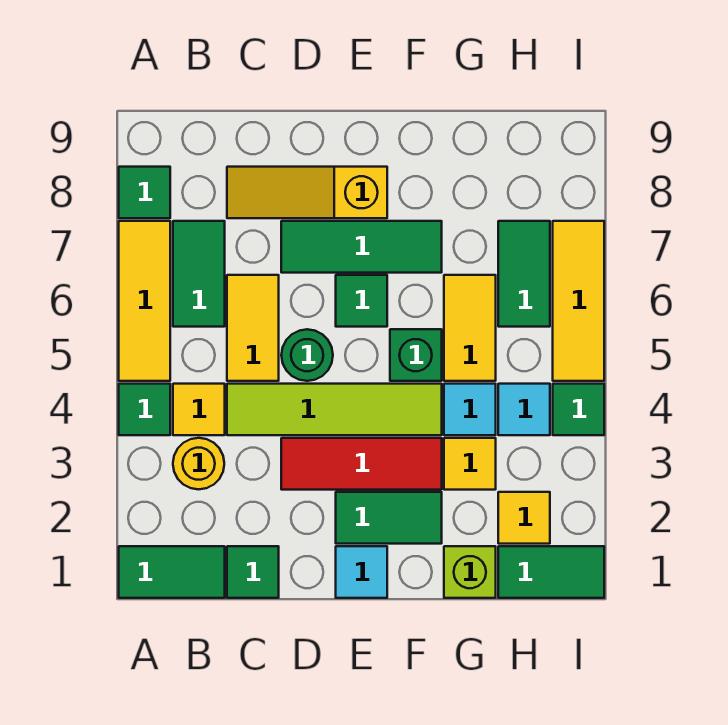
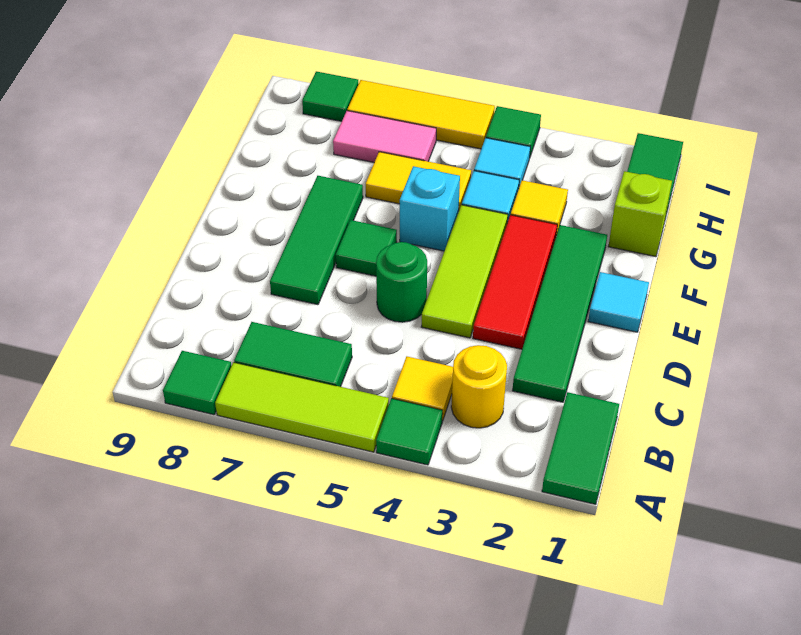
yellow tile A5:A7 level 1 -> lime tile A5:A7 level 1
green tile C1 level 1 -> green tile I8 level 1
lime tile C4:F4 level 1 -> lime tile D4:F4 level 1
yellow tile C5:C6 level 1 -> none
yellow slope C8:E8 level 1 top E -> none
green tile E2:F2 level 1 -> green tile C2:F2 level 1
green brick F5 level 1 -> cyan brick F5 level 1
yellow tile H2 level 1 -> none
green tile H6:H7 level 1 -> pink tile H6:H7 level 1

